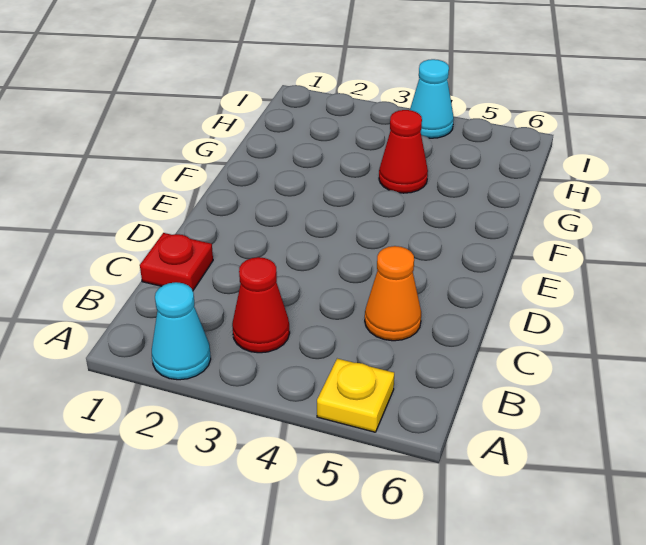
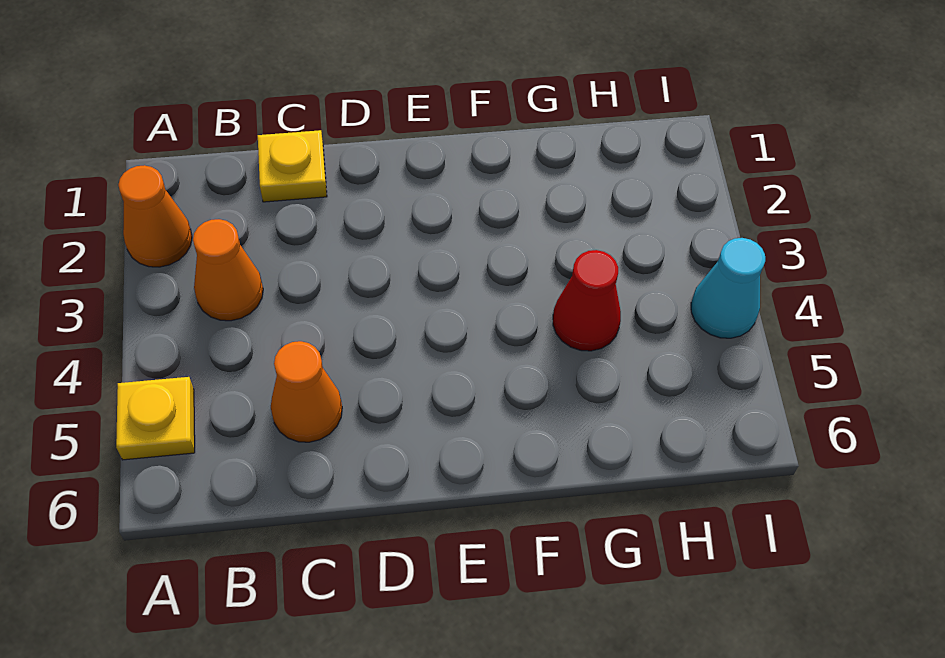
cyan cone A2 level 1 -> orange cone A2 level 1
red cone B3 level 1 -> orange cone B3 level 1
red plate C1 level 1 -> yellow plate C1 level 1

